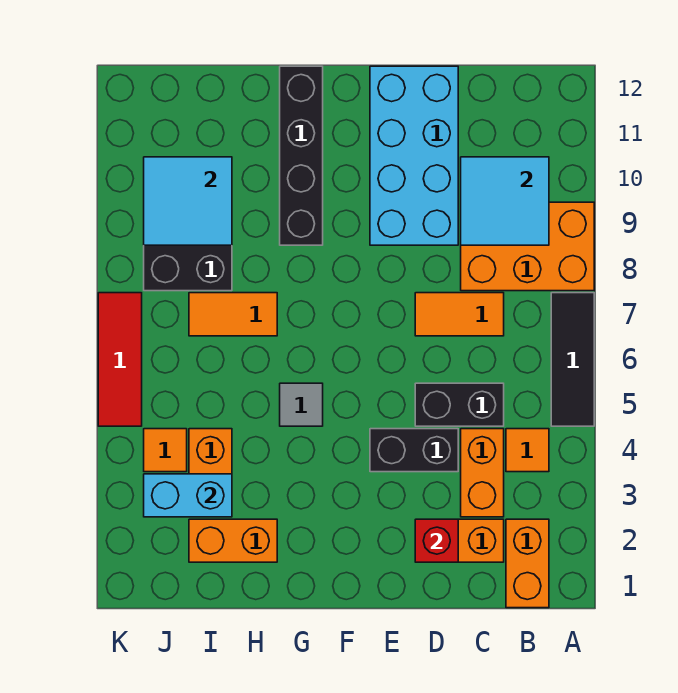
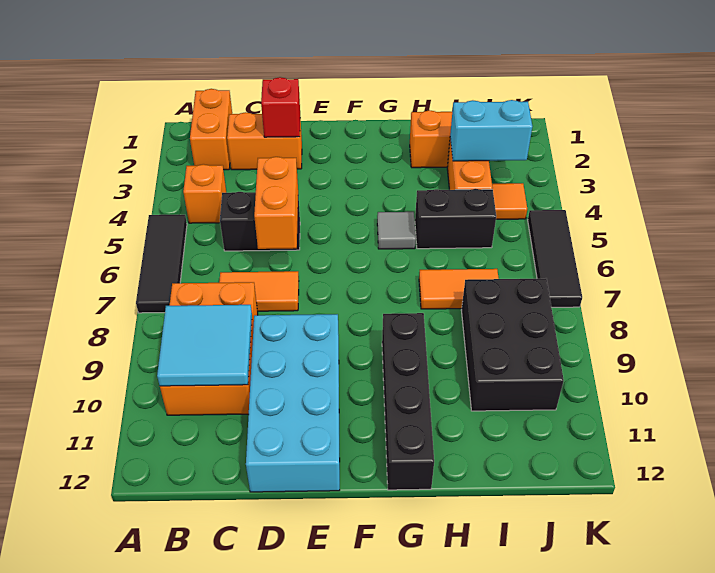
orange brick A8:C9 level 1 -> orange brick B8:C10 level 1
orange tile B4 level 1 -> orange brick B4 level 1
orange brick C3:C4 level 1 -> orange brick D5:D6 level 2
black brick D4:E4 level 1 -> black brick H5:I5 level 1
cyan tile I9:J10 level 2 -> none
red tile K5:K7 level 1 -> black tile K5:K7 level 1

